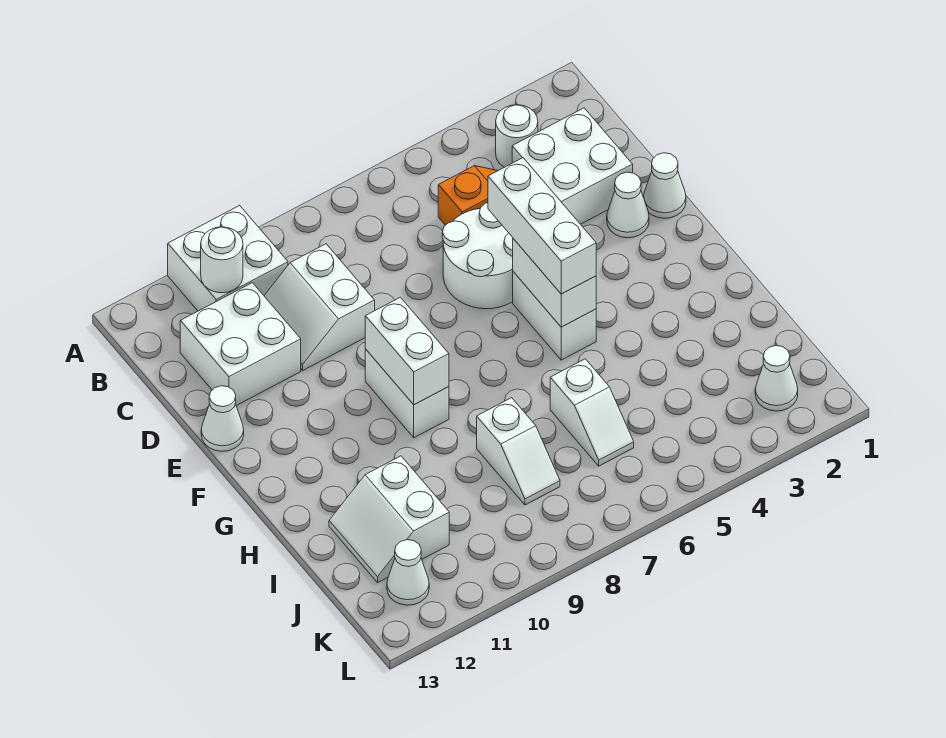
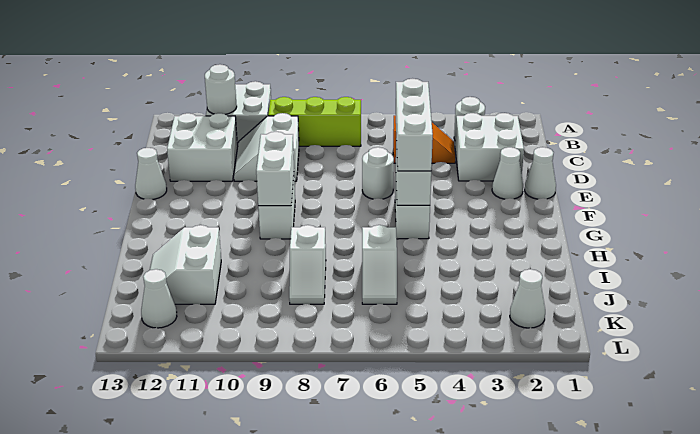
none -> lime brick B7:B9 level 1
white round brick D5:E6 level 1 -> white round brick E6 level 1

